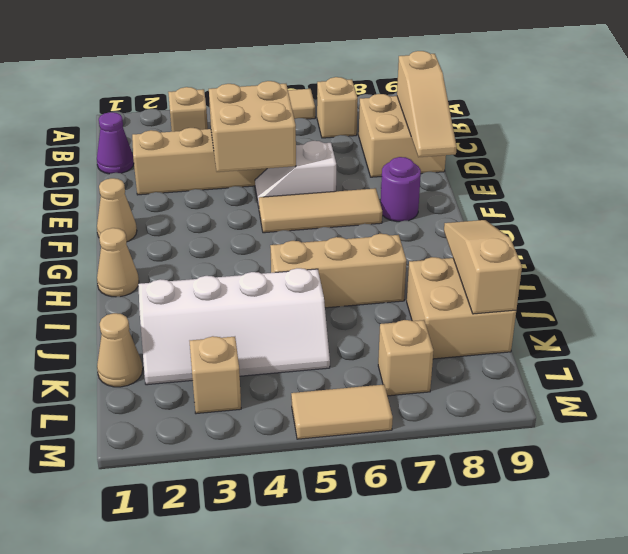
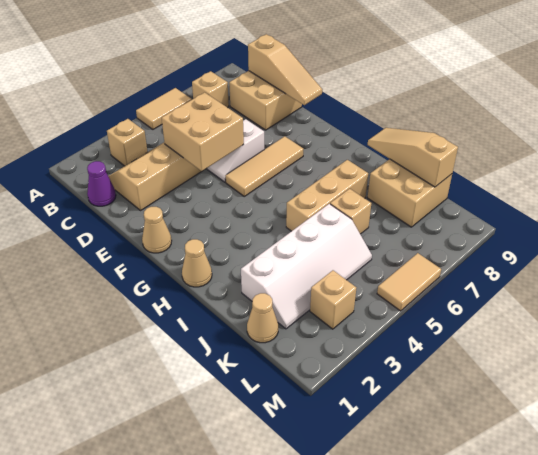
purple round brick F8 level 1 -> none
tan brick L7 level 1 -> tan brick J6 level 1

